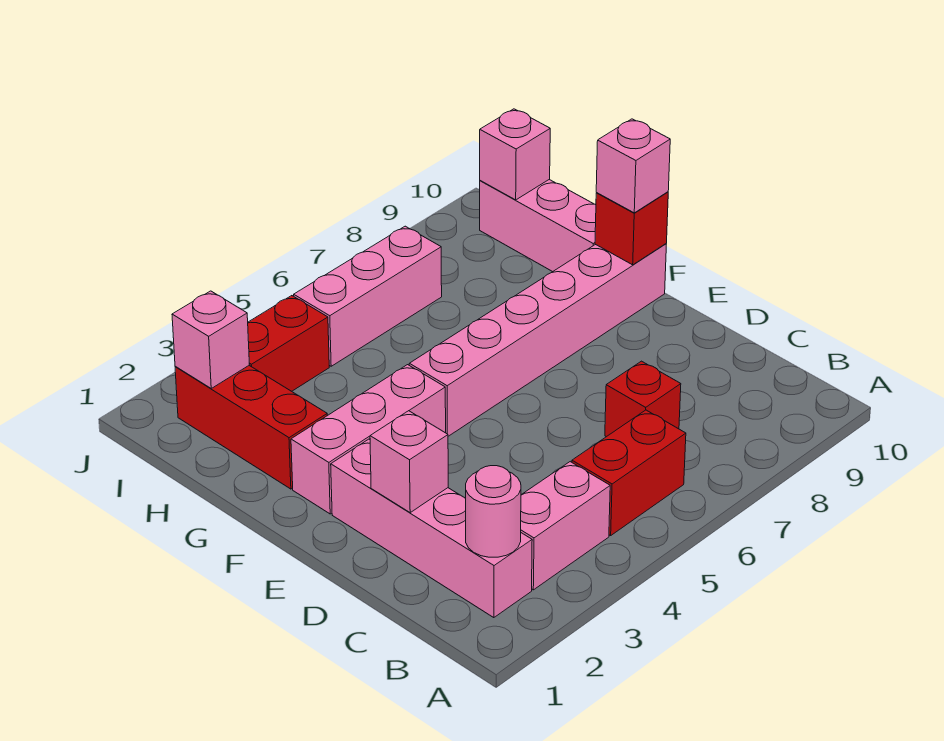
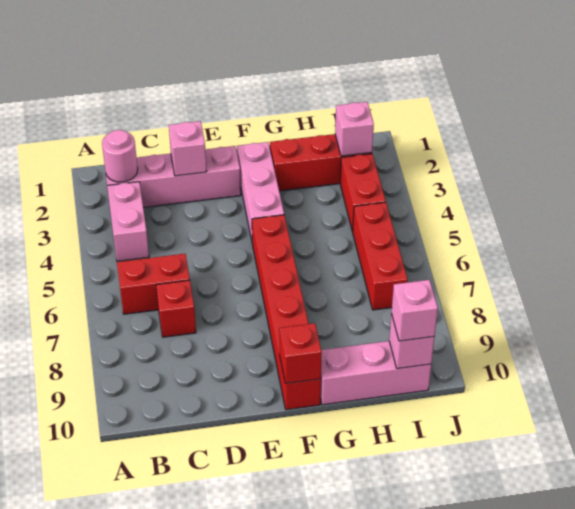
red brick B5:B6 level 1 -> red brick B6:C6 level 1
pink brick F5:F10 level 1 -> red brick F5:F10 level 1
pink brick F10 level 3 -> pink brick I10 level 3
pink brick I5:I7 level 1 -> red brick I5:I7 level 1

